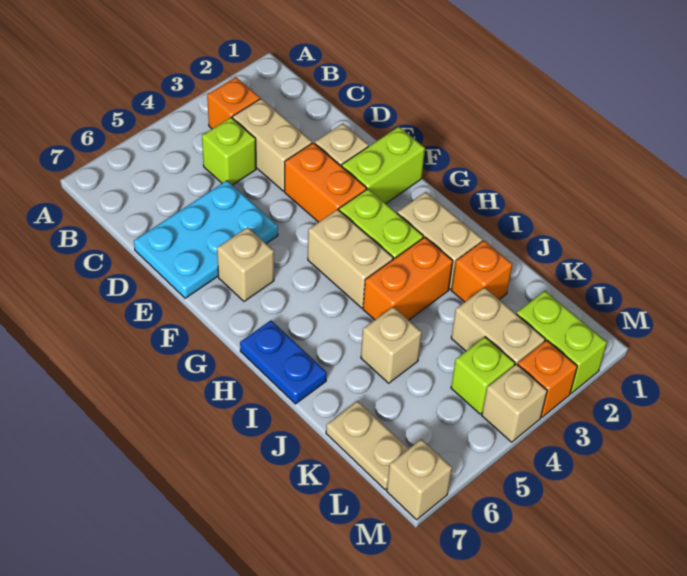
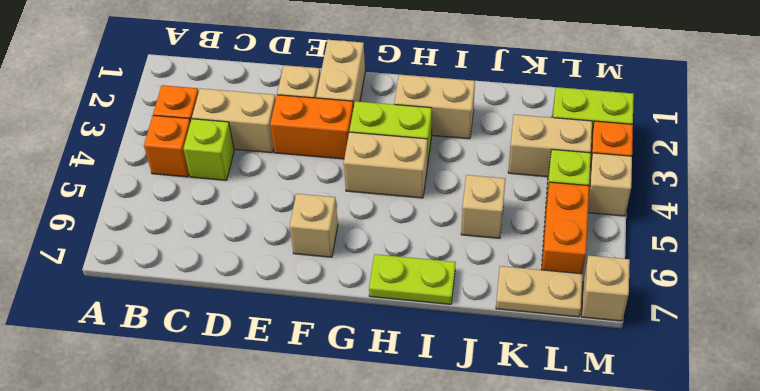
cyan plate D5:E7 level 1 -> none
lime brick F1:F2 level 1 -> tan brick F1:F2 level 1
blue plate H7:I7 level 1 -> lime plate H7:I7 level 1
orange brick I3:I4 level 1 -> orange brick L5:L6 level 1
orange brick J2 level 1 -> orange brick B4 level 1

